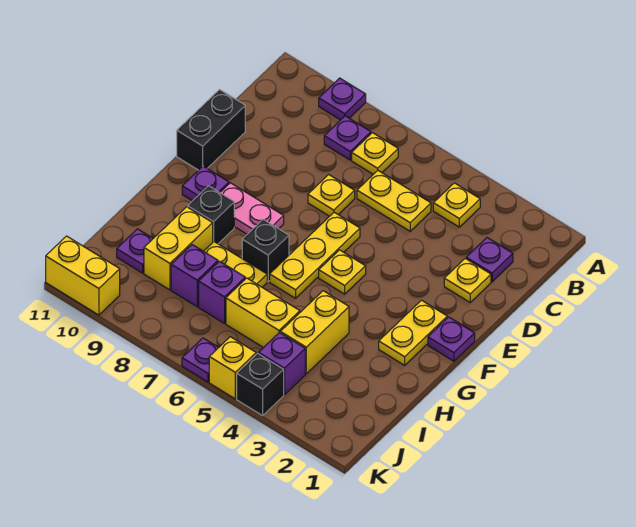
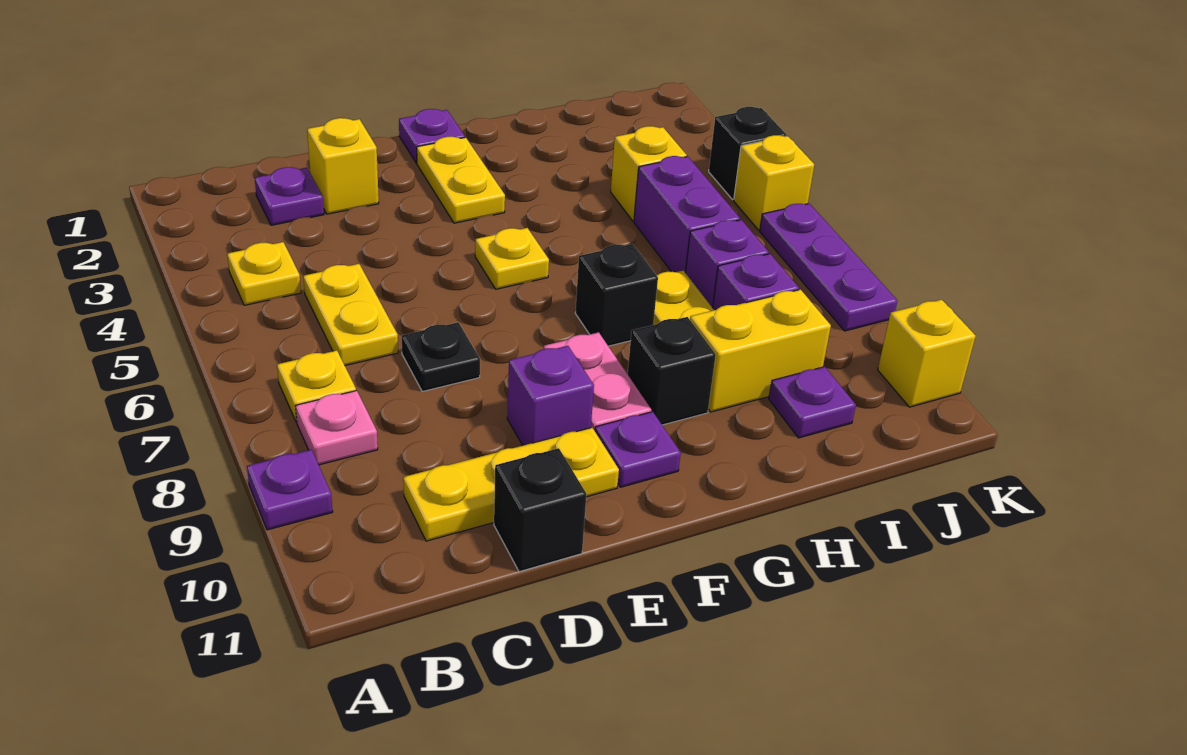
purple plate B8 level 1 -> pink plate B8 level 1
yellow plate D2 level 1 -> yellow brick D2 level 1
yellow plate D7 level 1 -> black plate D7 level 1
black brick D11:E11 level 1 -> black brick D11 level 1
yellow plate E6:G6 level 1 -> yellow plate C10:E10 level 1
yellow plate F2:G2 level 1 -> yellow plate F2:F3 level 1
yellow brick H4:I4 level 1 -> yellow brick I4 level 1
yellow brick I5:I6 level 1 -> purple brick I5:I6 level 1
purple brick J4 level 1 -> purple brick E9 level 1
purple plate K6 level 1 -> purple plate K6:K8 level 1
yellow brick K10:K11 level 1 -> yellow brick K10 level 1

